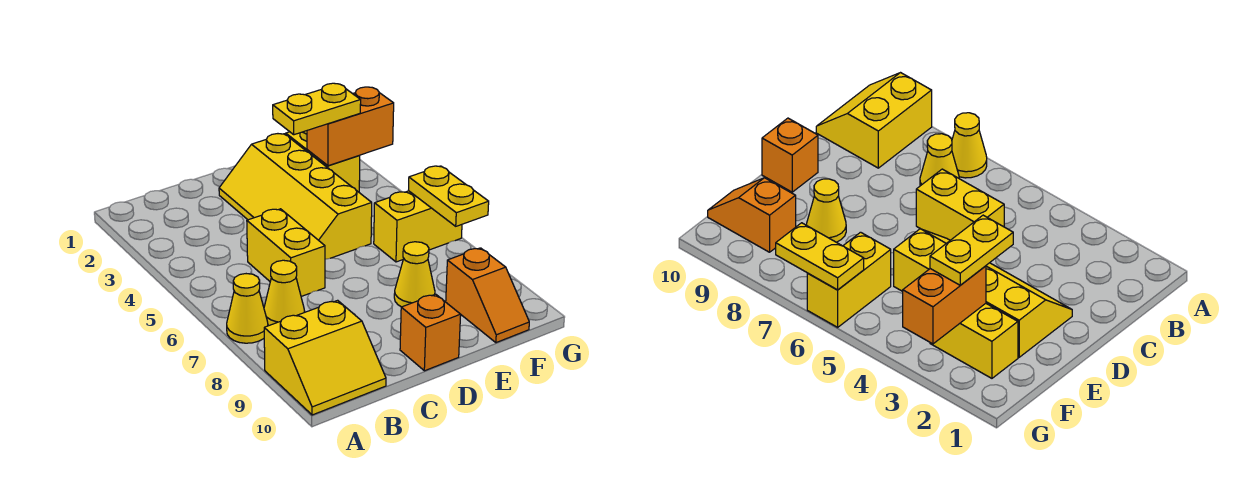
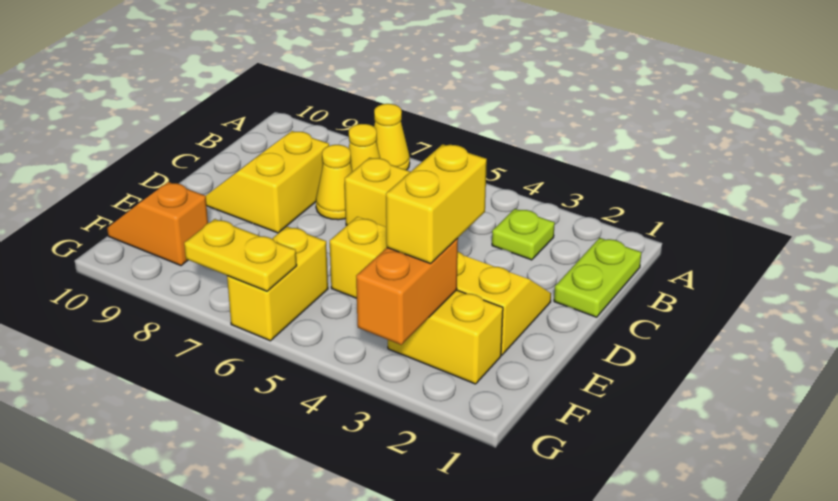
yellow slope A9:B10 level 1 top 9 -> yellow slope C8:D9 level 1 top 8
none -> lime plate B1:C1 level 1
none -> lime plate B3 level 1
orange brick D10 level 1 -> none
yellow plate E3:F3 level 3 -> yellow brick E3:F3 level 3
yellow cone E8 level 1 -> yellow cone C7 level 1

